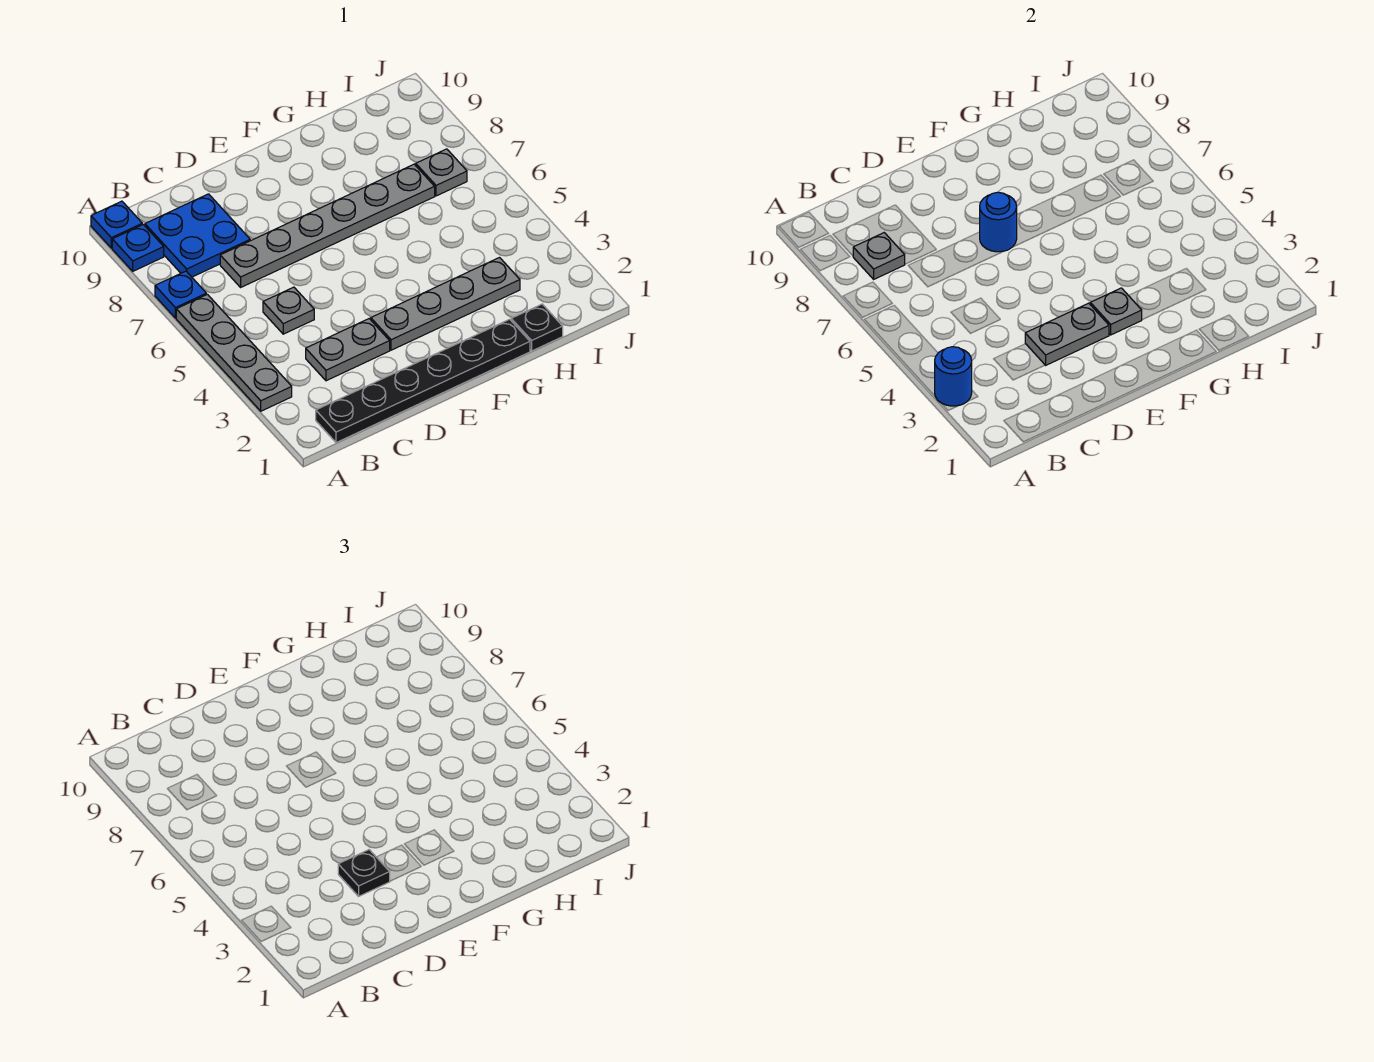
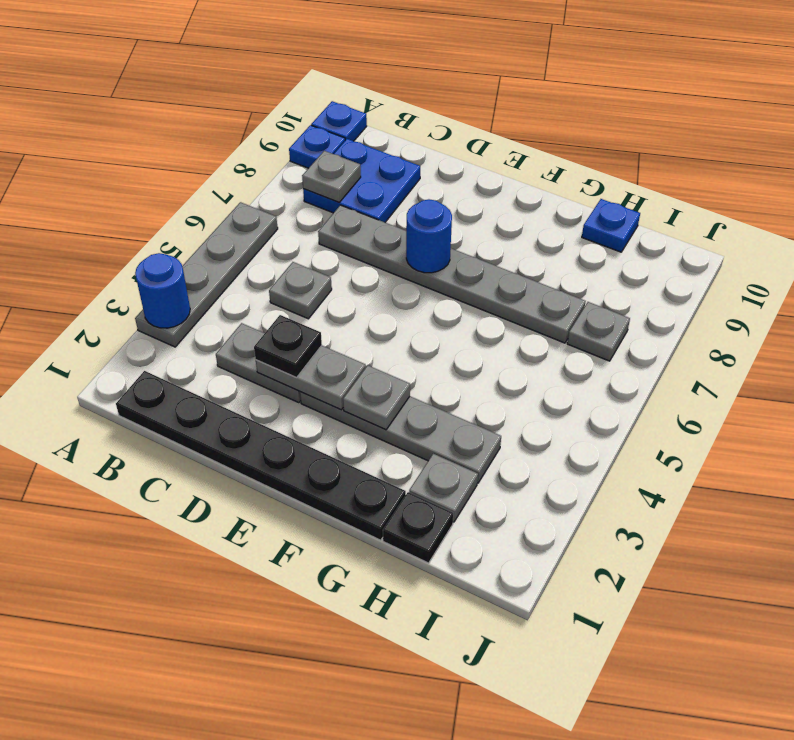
blue plate A7 level 1 -> blue plate H10 level 1
none -> grey plate H2 level 1

